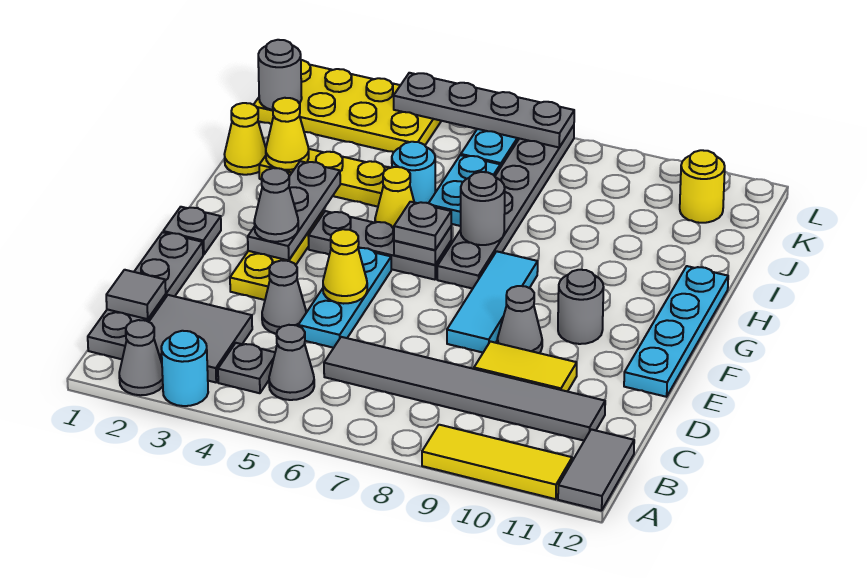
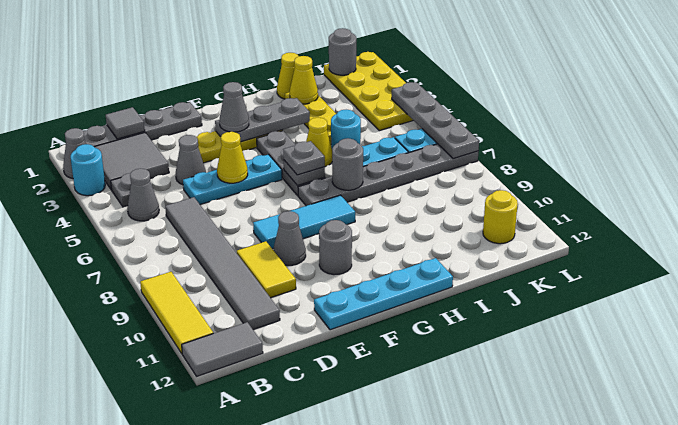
grey plate F1 level 1 -> none

